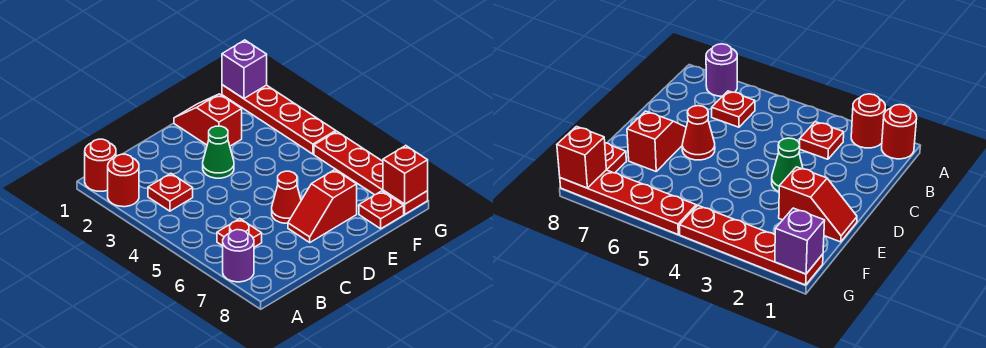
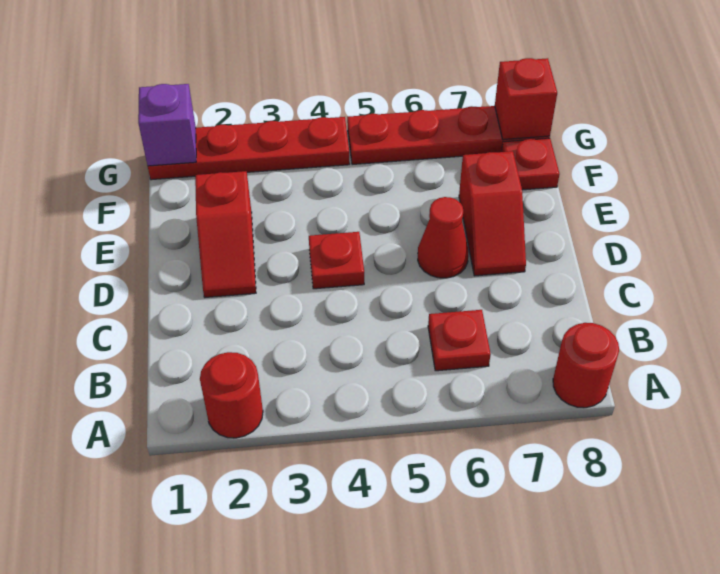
red round brick A1 level 1 -> red round brick A8 level 1
purple round brick A7 level 1 -> none
red plate B3 level 1 -> red plate D4 level 1
green cone D3 level 1 -> none
red slope E1:E2 level 1 top 2 -> red slope D2:E2 level 1 top E

